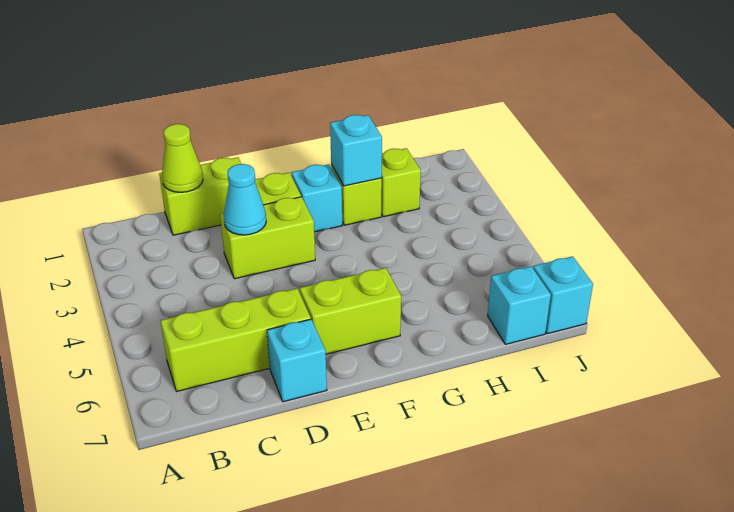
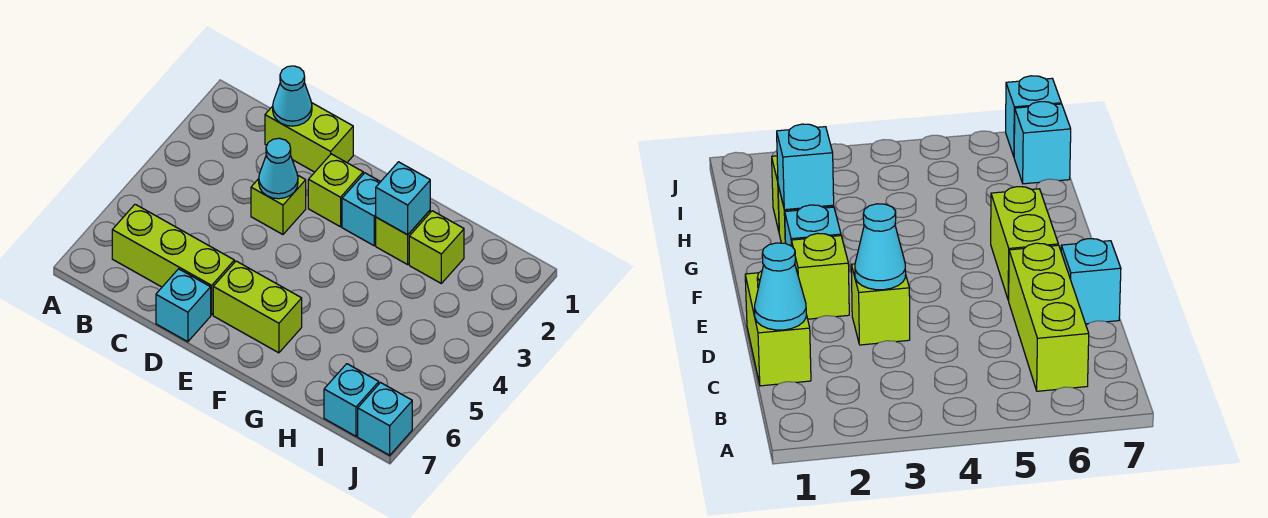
lime cone C1 level 2 -> cyan cone C1 level 2
lime brick D3:E3 level 1 -> lime brick D3 level 1

